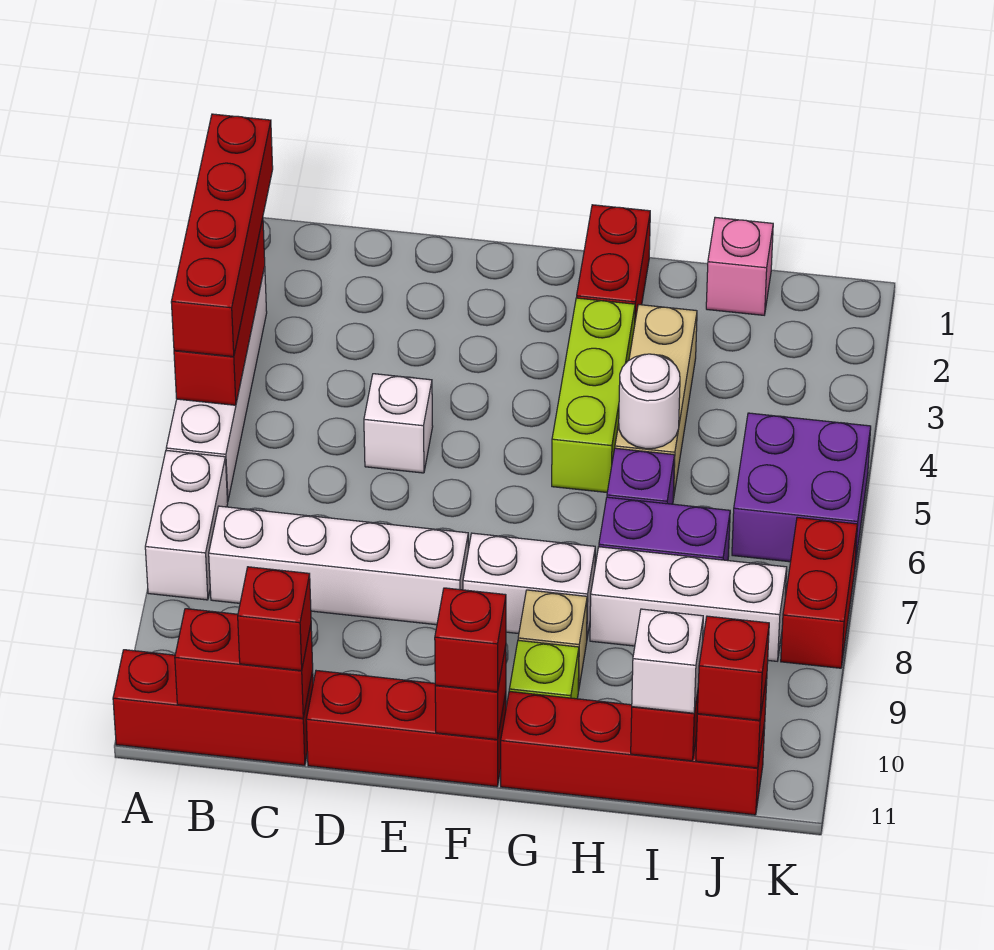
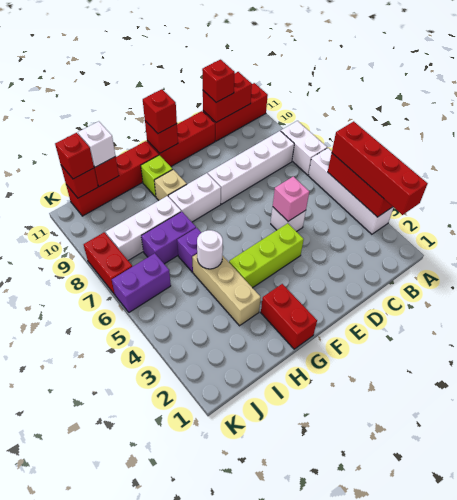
lime brick G3:G5 level 1 -> lime brick E4:G4 level 1
pink brick I1 level 1 -> pink brick D5 level 2
purple brick J5:K6 level 1 -> purple brick J6:K6 level 1

